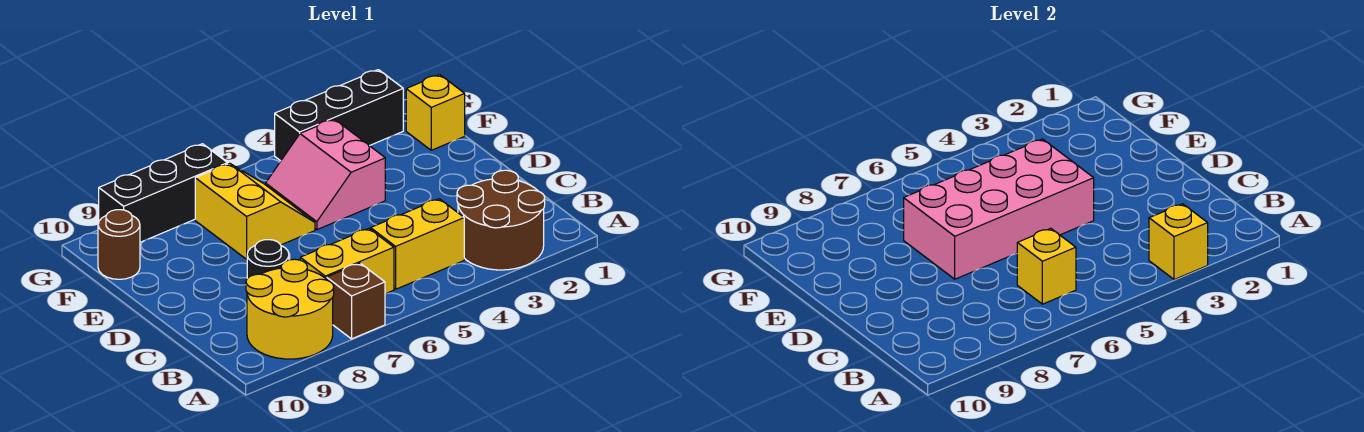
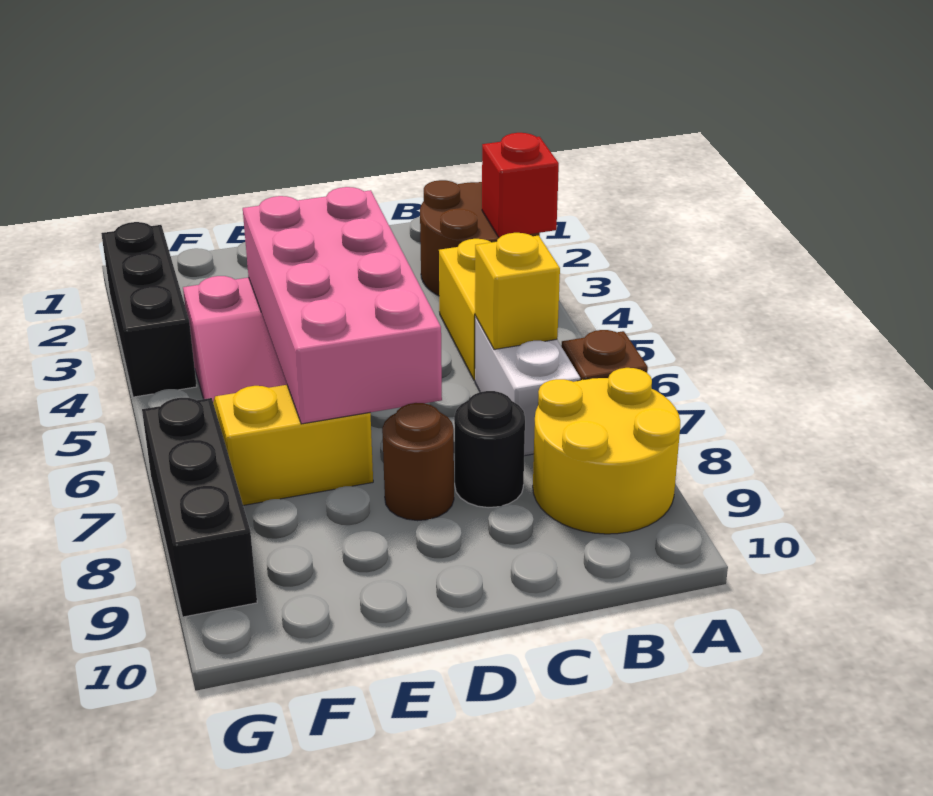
yellow brick A3 level 2 -> red brick A3 level 2
yellow brick B6:B7 level 1 -> white brick B6:B7 level 1
yellow brick F1 level 1 -> none
brown round brick F10 level 1 -> brown round brick D8 level 1

